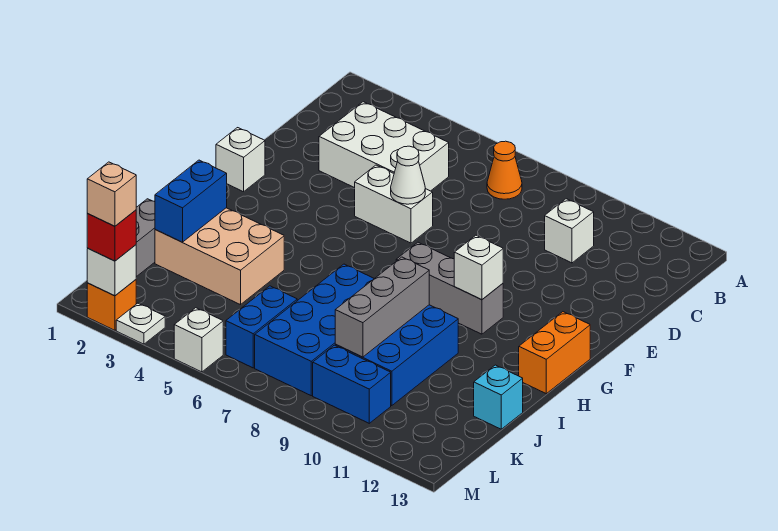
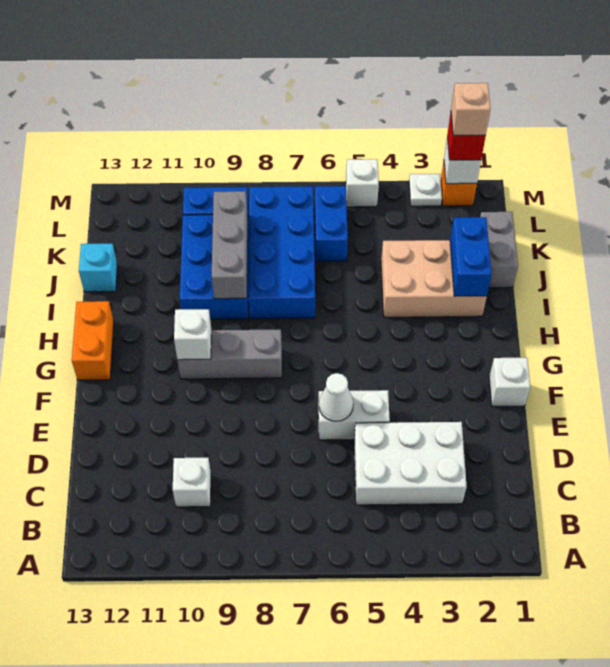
orange cone B7 level 1 -> none

